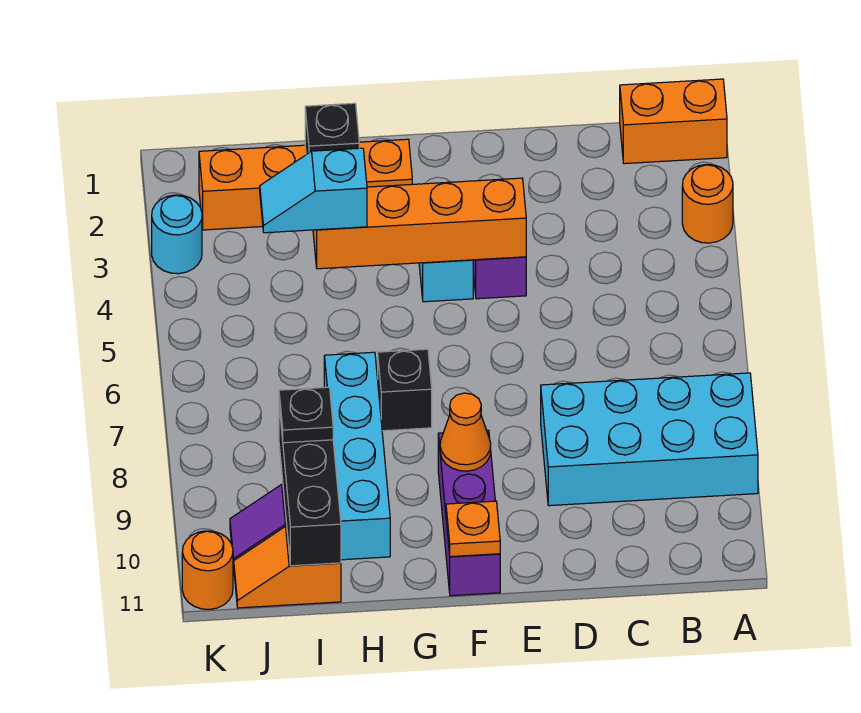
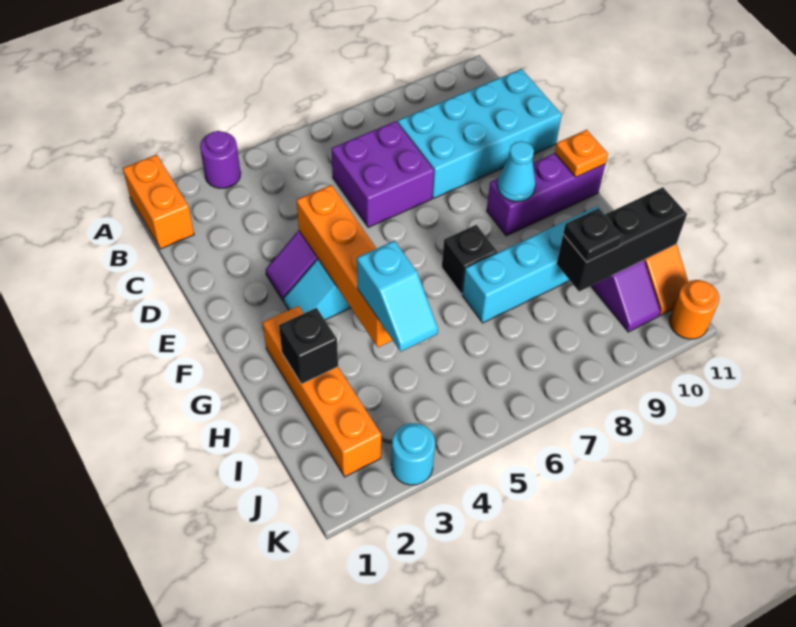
orange round brick A3 level 1 -> purple round brick A3 level 1
cyan brick A8:D9 level 1 -> cyan brick C8:D11 level 1
none -> purple brick C6:D7 level 1
orange cone F9 level 2 -> cyan cone F9 level 2

